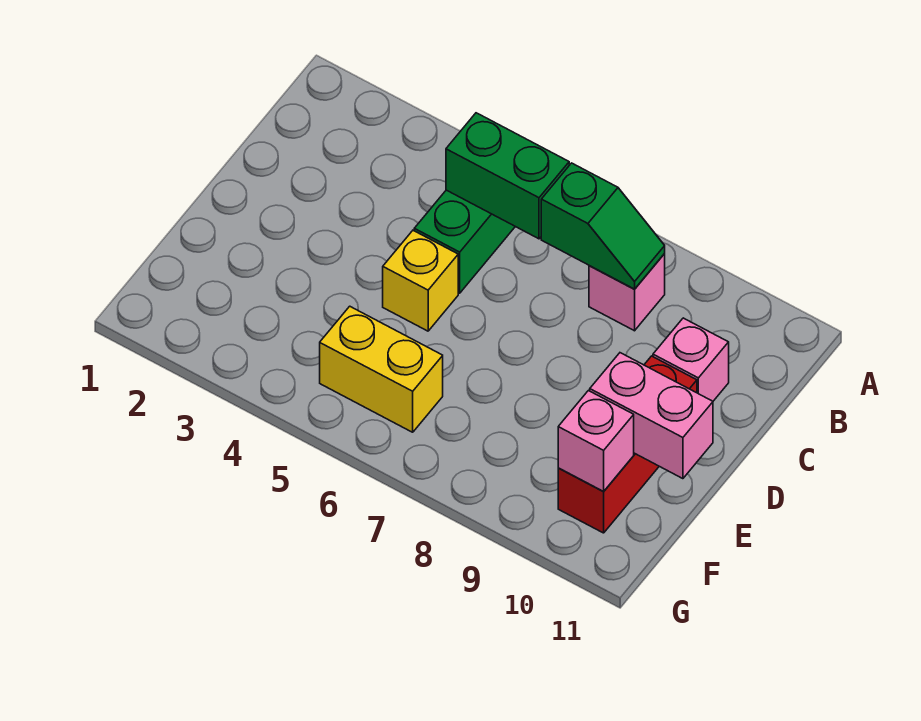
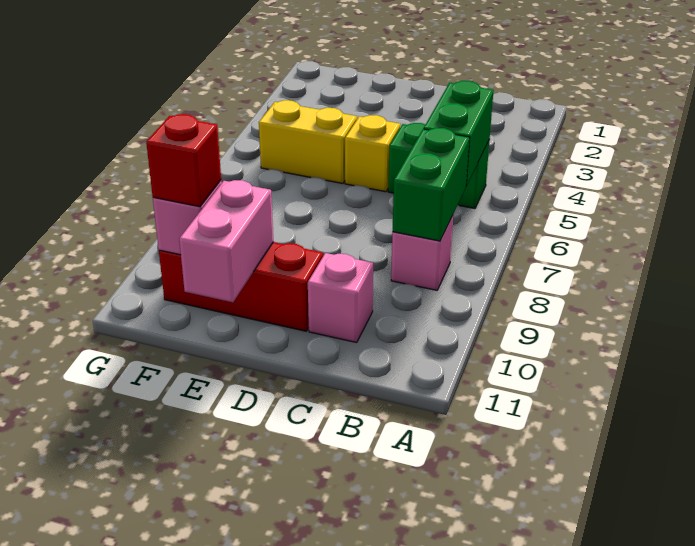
green slope B7:B8 level 2 top 7 -> green brick B7:B8 level 2
yellow brick F5:F6 level 1 -> yellow brick E5:F5 level 1
none -> red brick F10 level 3

